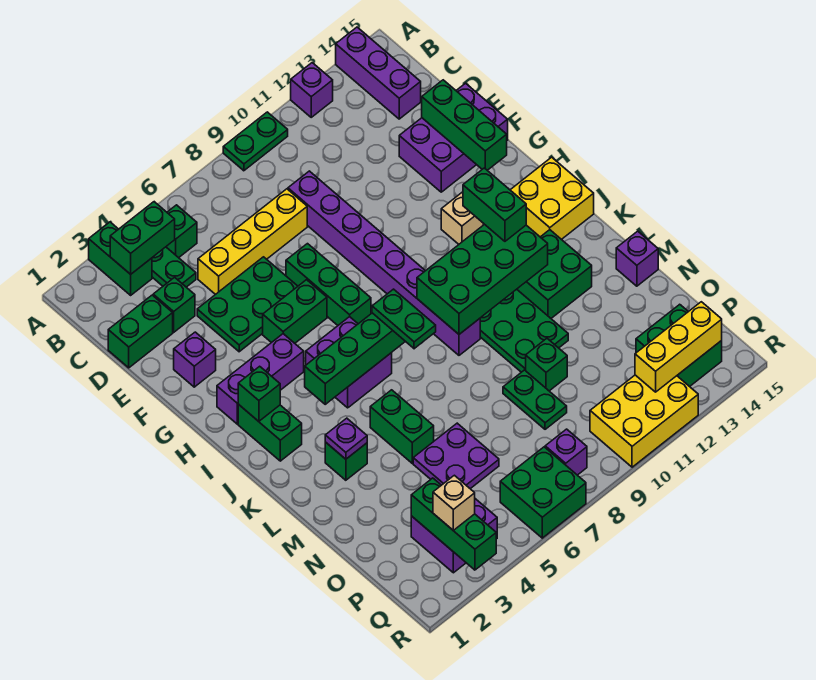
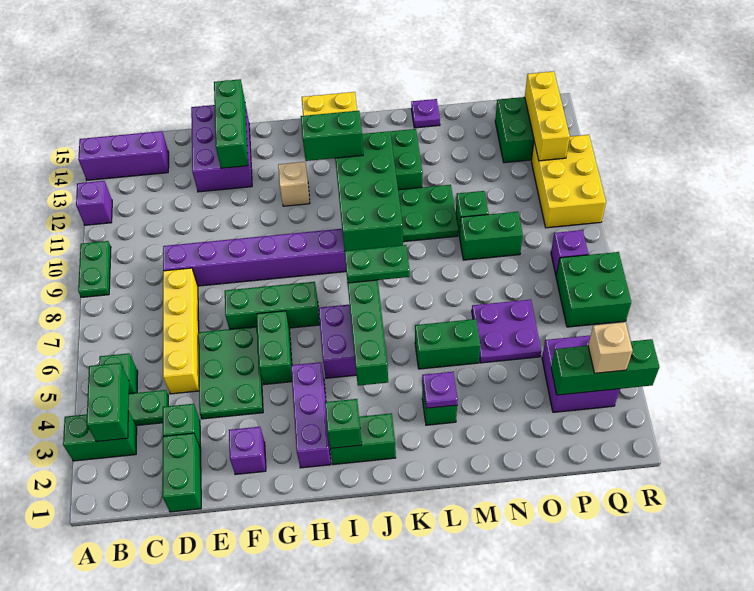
green brick E14:G14 level 2 -> green brick F13:F15 level 2
purple brick M15 level 1 -> purple plate M15 level 1
green plate N9:O9 level 1 -> green brick N9:O9 level 1

